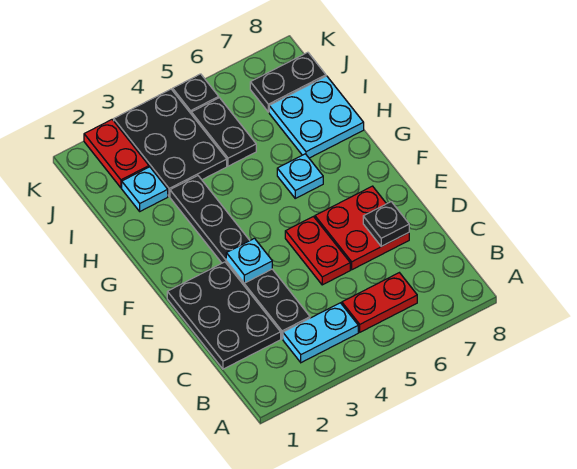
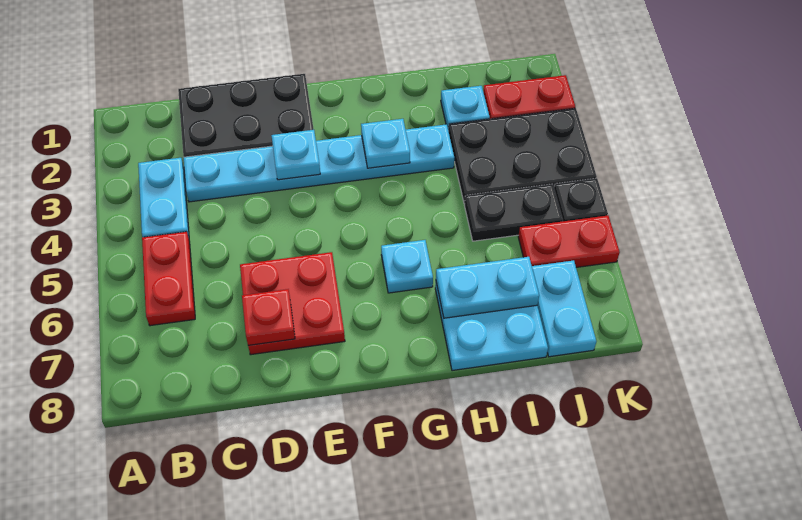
black plate C3:H3 level 1 -> cyan plate C3:H3 level 1
red plate D5:E5 level 1 -> red plate J6:K6 level 1
black plate D7 level 2 -> red plate D7 level 2
none -> cyan plate G3 level 2
none -> cyan plate H7:I7 level 2
black plate J7:J8 level 1 -> cyan plate J7:J8 level 1

